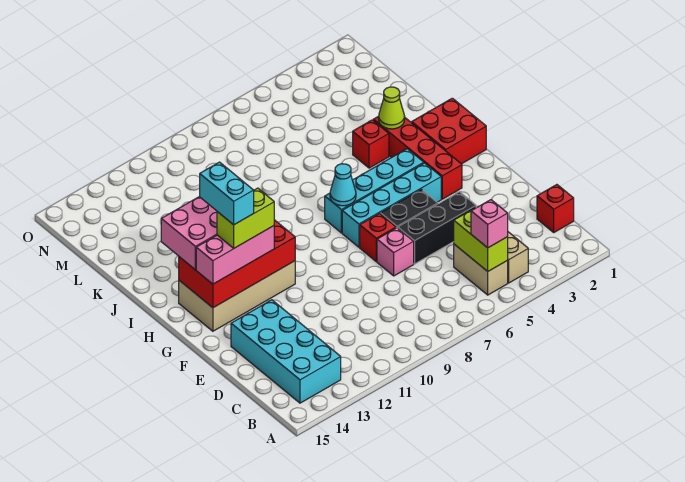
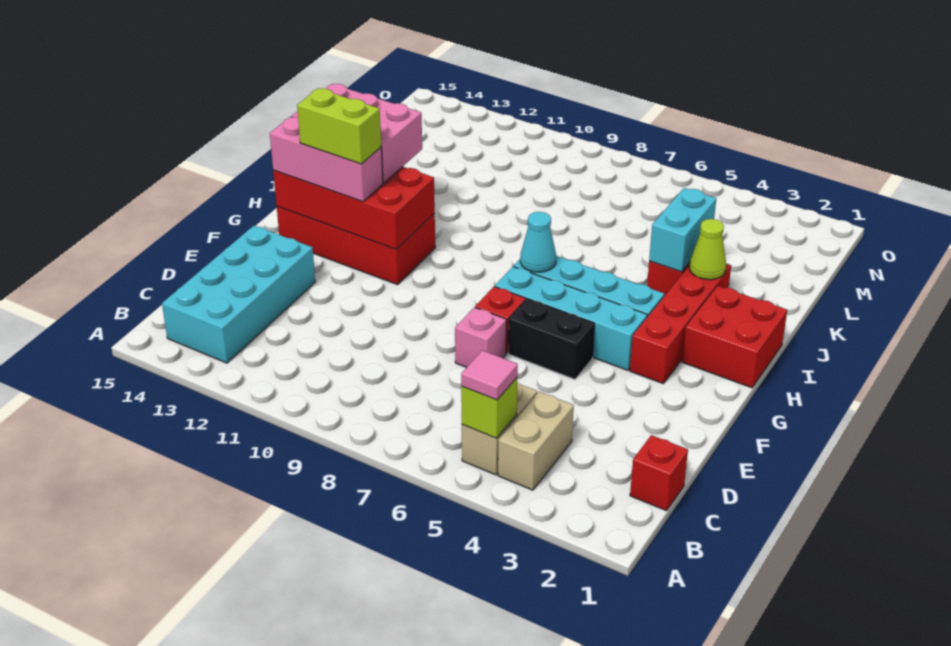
lime brick B5:C5 level 2 -> lime brick B5 level 2
pink brick B5 level 3 -> pink tile B5 level 3
black brick E4:E6 level 1 -> none
tan brick G11:H14 level 1 -> red brick G11:H14 level 1
cyan brick G13:H13 level 5 -> cyan brick J4:K4 level 2

